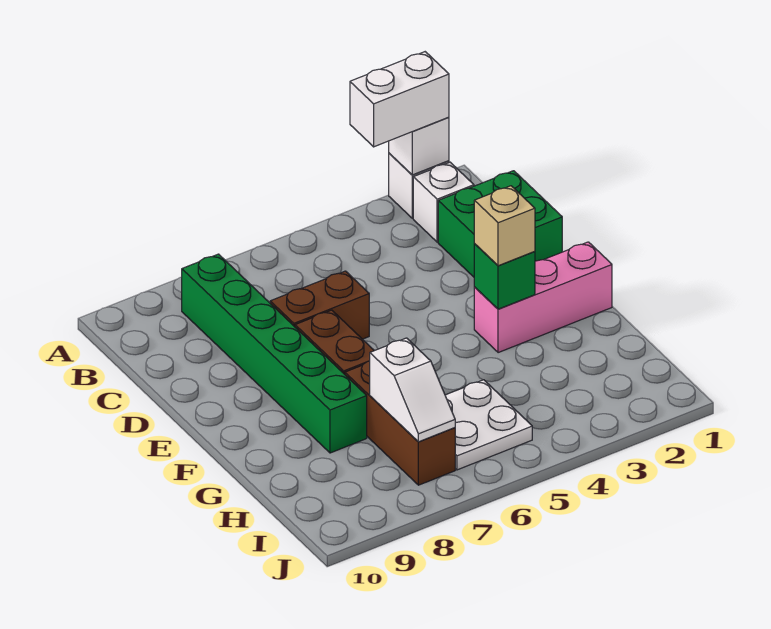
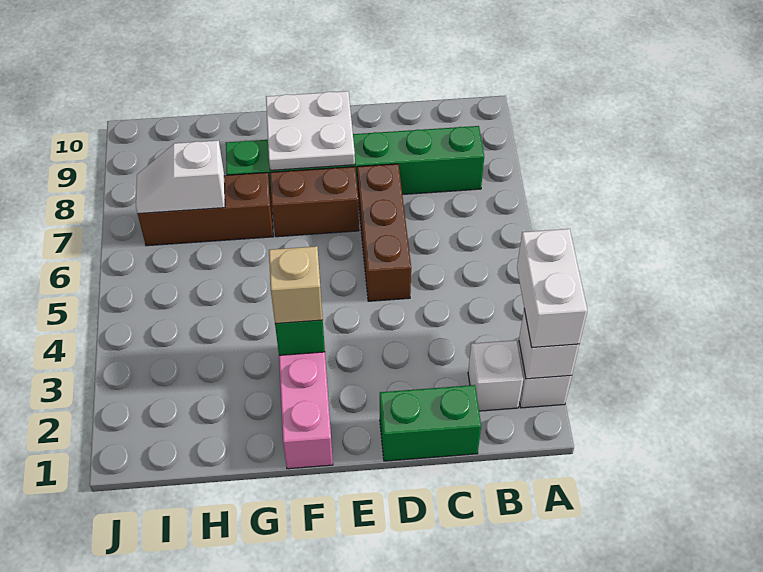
green brick C1:D2 level 1 -> green brick C1:D1 level 1
brown brick D6:D7 level 1 -> brown brick D5:D7 level 1
white plate H5:I6 level 1 -> white plate E8:F9 level 2

